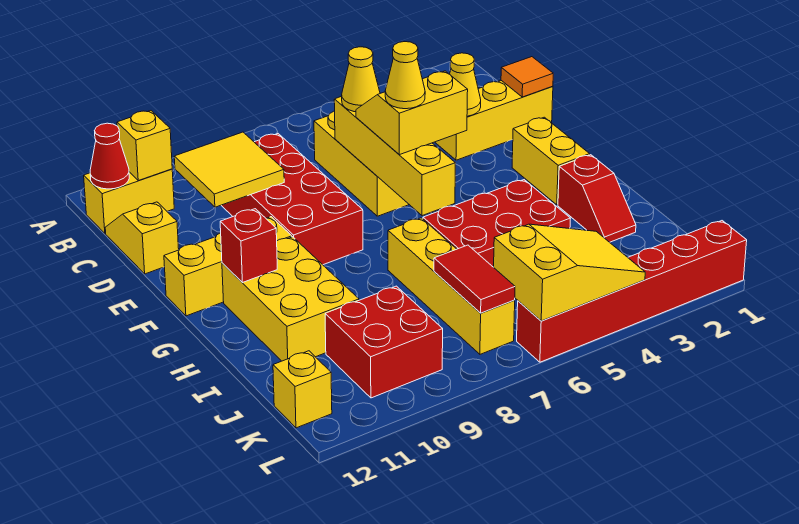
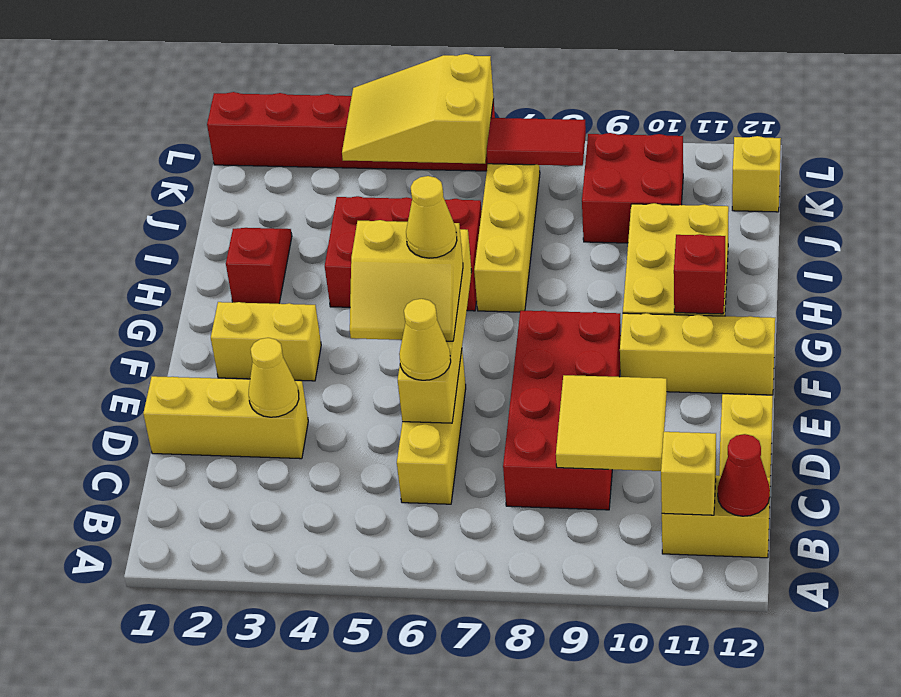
orange tile D1 level 2 -> none
yellow brick F2:G2 level 1 -> yellow brick F2:F3 level 1
red tile J7:K7 level 2 -> red tile K7:K8 level 2

